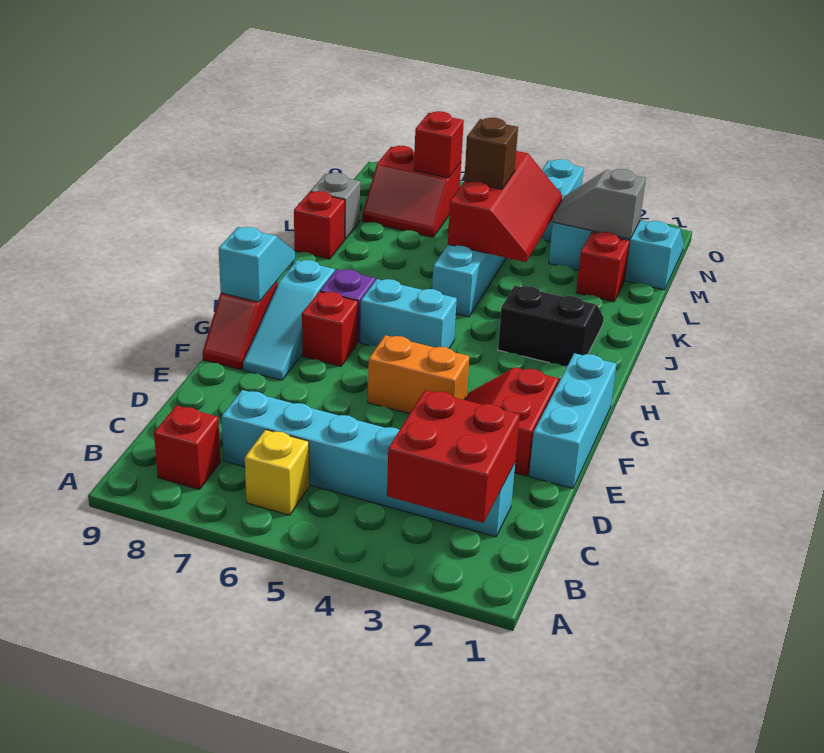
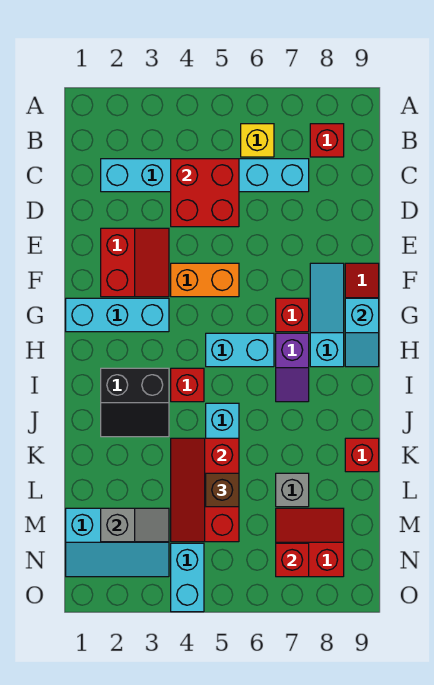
red brick B2:C3 level 2 -> red brick C4:D5 level 2
cyan brick E1:G1 level 1 -> cyan brick G1:G3 level 1
red brick L2 level 1 -> red brick I4 level 1
grey brick L9 level 1 -> grey brick L7 level 1

